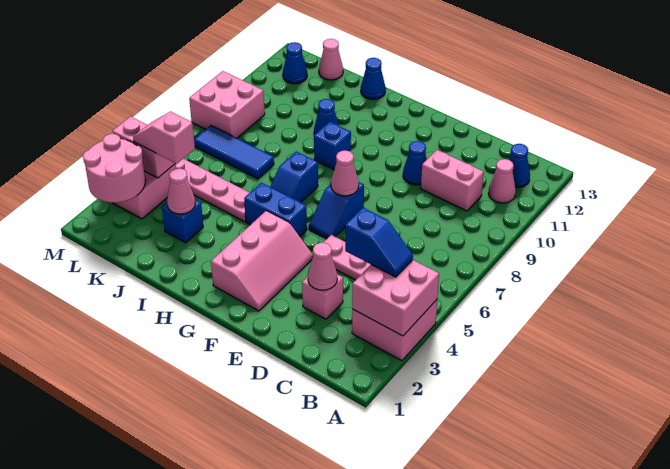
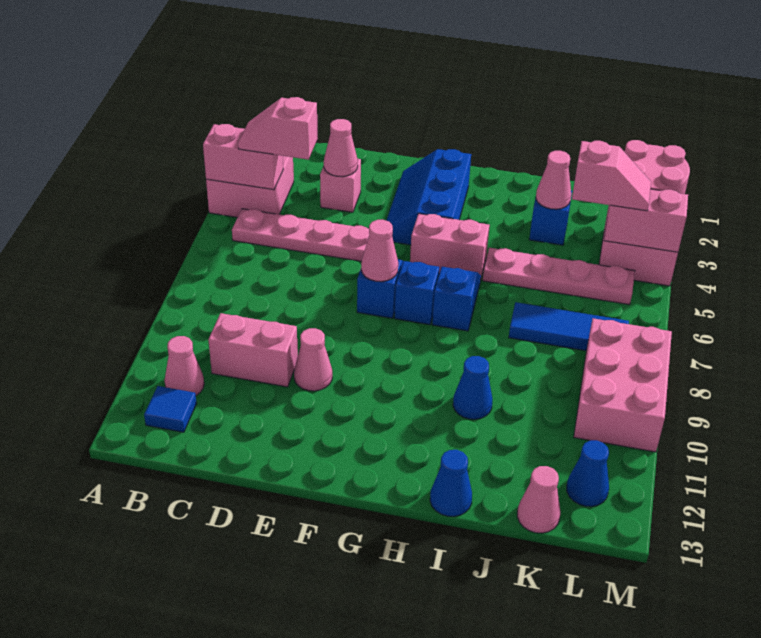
pink brick A3:B4 level 2 -> pink brick A4:B4 level 2
blue slope B4:C4 level 3 top C -> pink slope B4:C4 level 3 top C
blue cone B12 level 1 -> blue tile B12 level 1
blue cone E10 level 1 -> pink cone E10 level 1
pink slope F2:G4 level 1 top G -> blue slope F2:G4 level 1 top G
blue brick G5:H5 level 1 -> pink brick G5:H5 level 1
blue brick H9 level 1 -> blue brick G7 level 1
pink brick L8:M9 level 1 -> pink brick L8:M10 level 1

